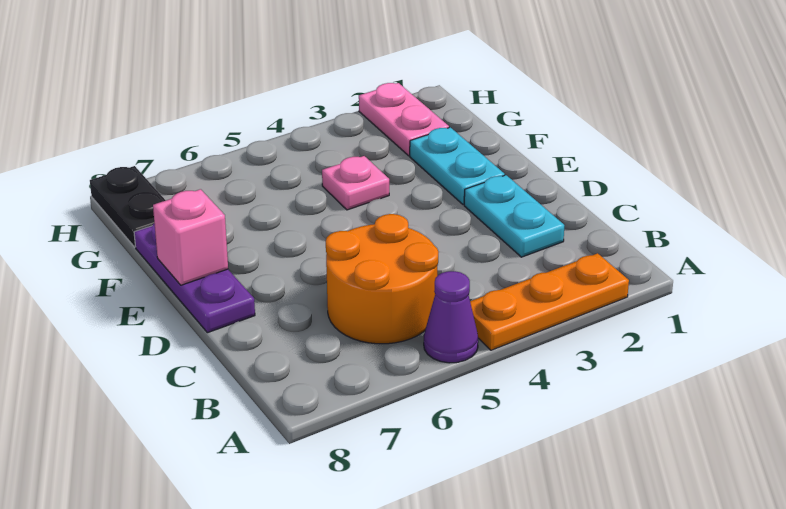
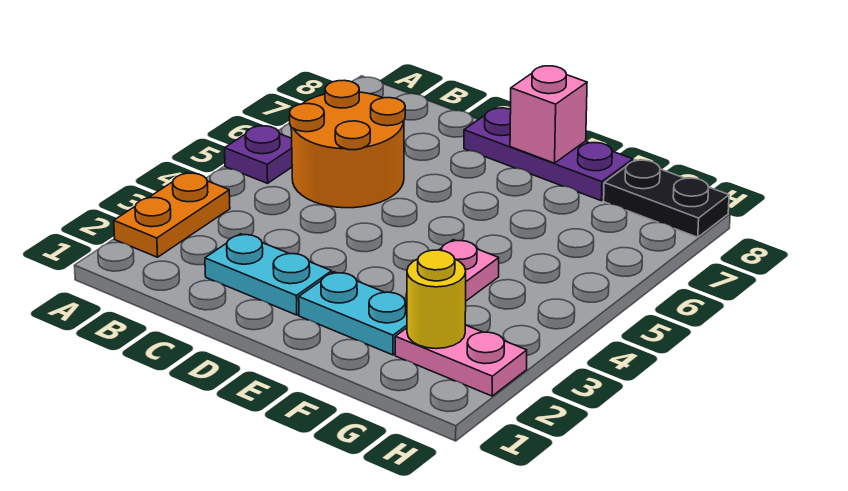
orange plate A2:A4 level 1 -> orange plate A2:A3 level 1
purple cone A5 level 1 -> purple plate A5 level 1
none -> yellow round brick G2 level 2

